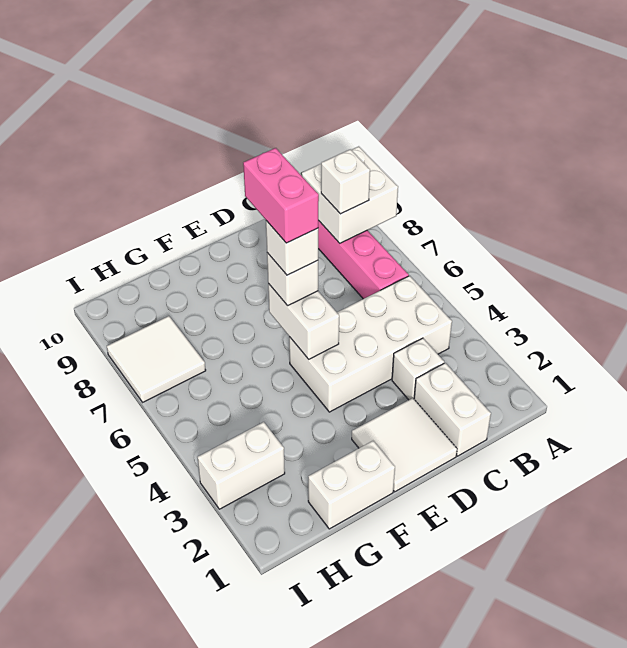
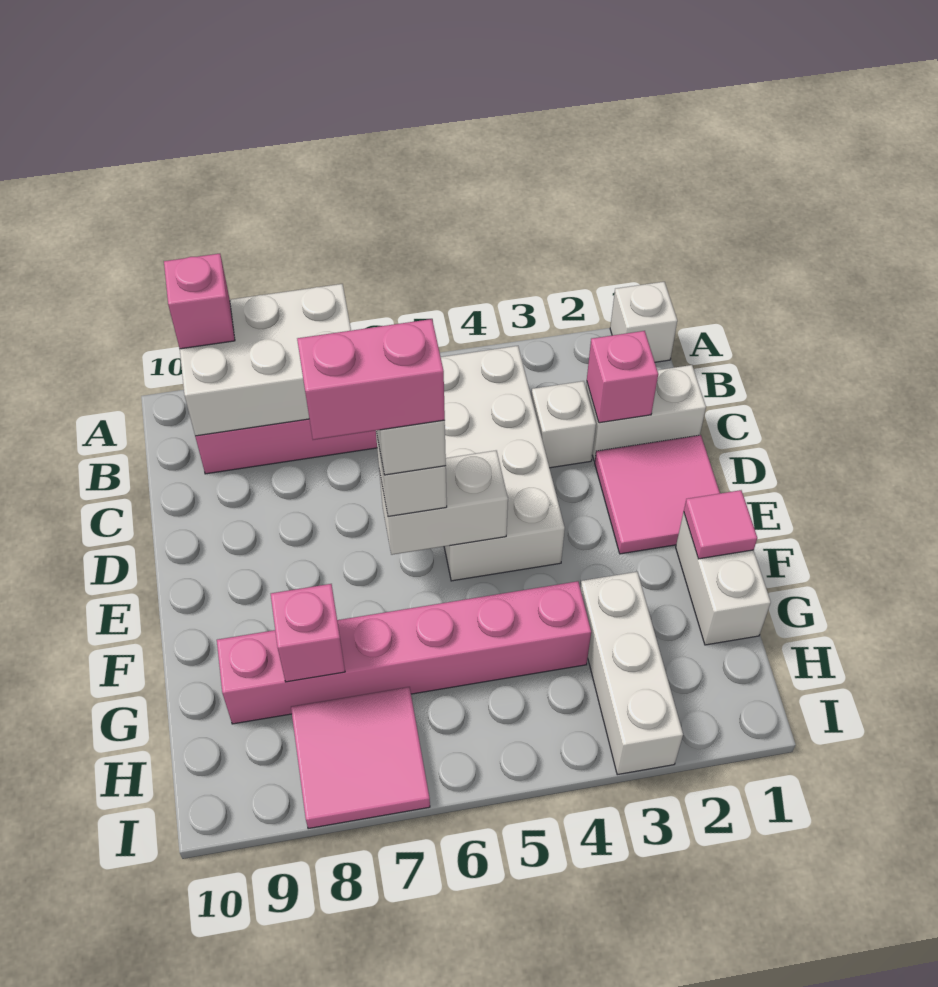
white brick A8:B9 level 2 -> white brick A7:B9 level 2
none -> pink brick A9 level 3
white brick B8 level 3 -> white brick A1 level 1
none -> pink brick C2 level 2
white tile D1:E2 level 1 -> pink tile D1:E2 level 1
none -> pink tile F1 level 2
none -> pink brick G4:G9 level 1
none -> pink brick G8 level 2
white brick H3:I3 level 1 -> white brick G3:I3 level 1
white tile H7:I8 level 1 -> pink tile H7:I8 level 1

